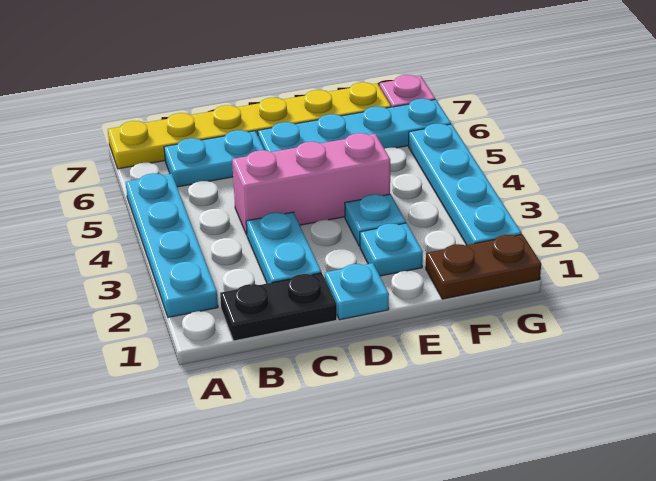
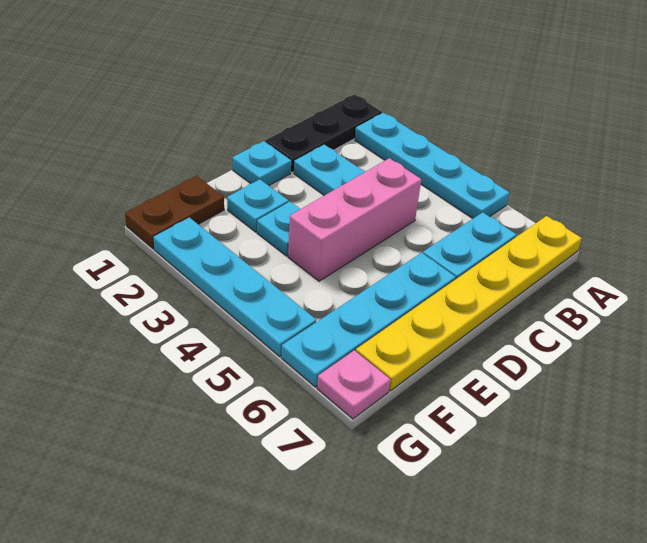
black plate B1:C1 level 1 -> black plate A1:C1 level 1

